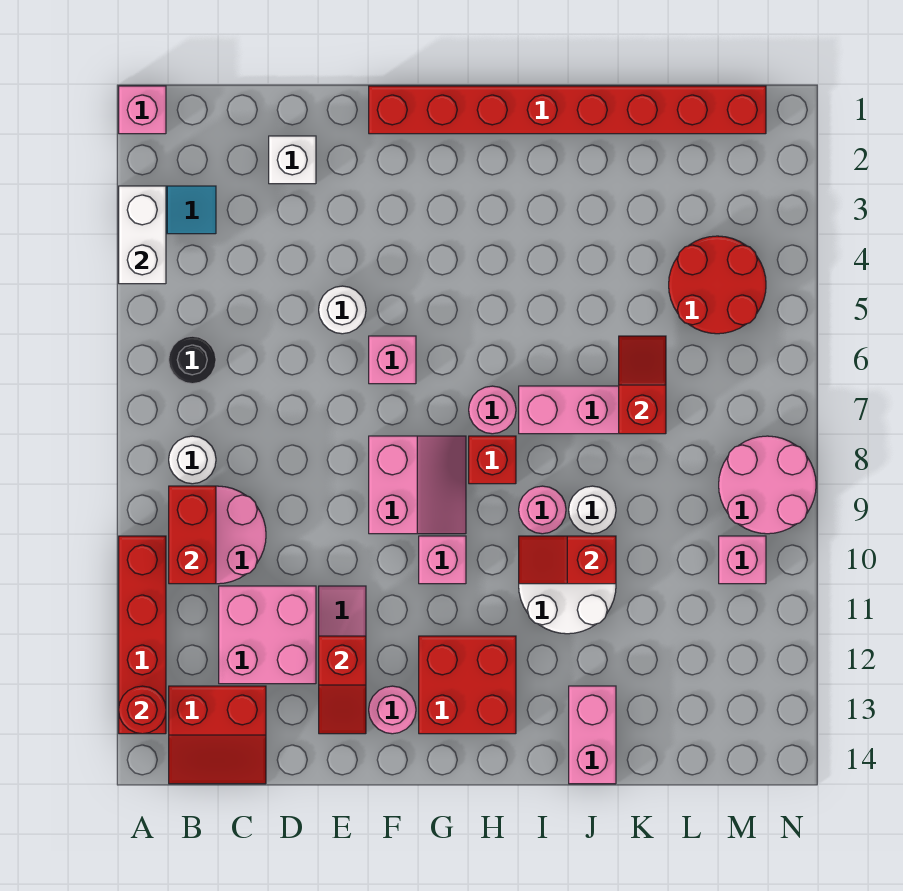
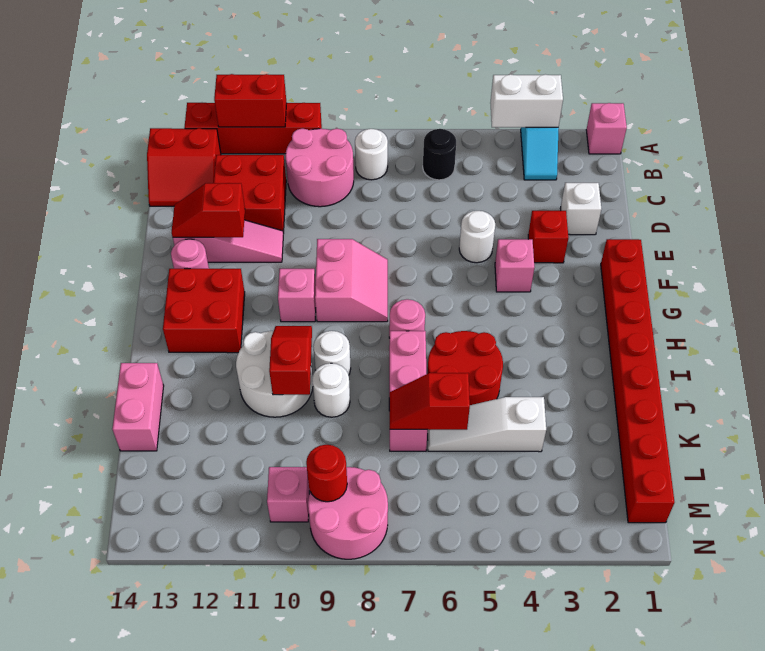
red round brick A13 level 2 -> red round brick M9 level 2
red brick B9:B10 level 2 -> red brick A11:A12 level 2
red slope B13:C14 level 1 top 13 -> red slope B13:C14 level 1 top B
pink brick C11:D12 level 1 -> red brick C11:D12 level 1
pink brick F6 level 1 -> pink brick F4 level 1
pink slope F8:G9 level 1 top F -> pink slope F8:G9 level 1 top 9
red brick H8 level 1 -> red brick E3 level 1
pink round brick I9 level 1 -> white round brick I9 level 1
pink brick J13:J14 level 1 -> pink brick J14:K14 level 1
none -> white slope K4:K6 level 1 top 4
red slope K6:K7 level 2 top 7 -> red slope K6:K7 level 2 top 6
red round brick L4:M5 level 1 -> red round brick I5:J6 level 1

